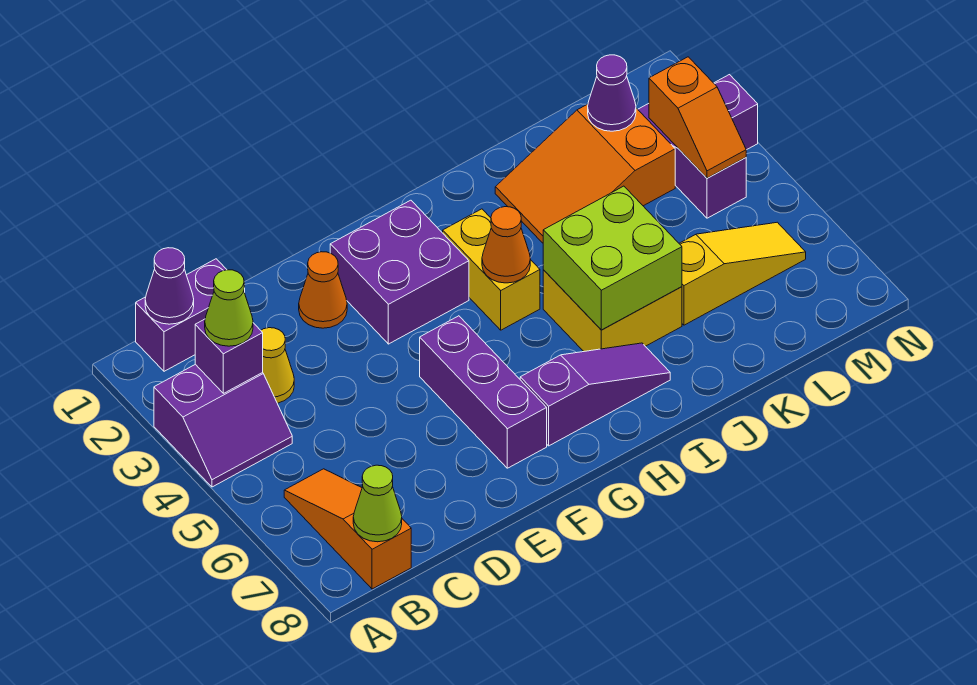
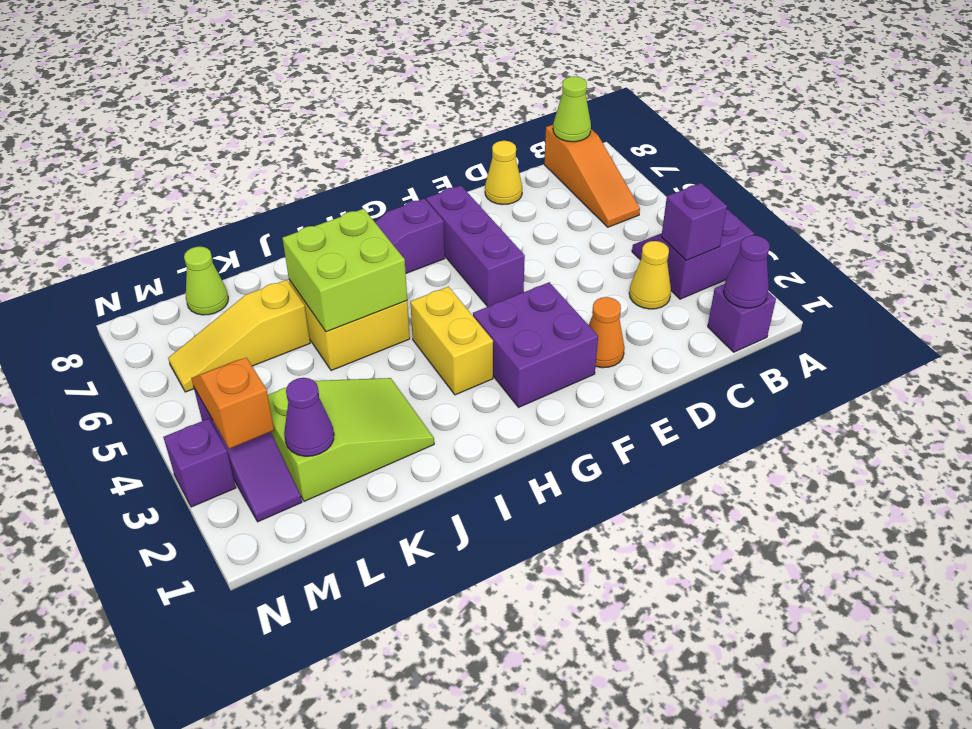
purple brick B1:C1 level 1 -> purple brick B1 level 1
lime cone B3 level 3 -> lime cone L8 level 1
none -> yellow cone D8 level 1
orange cone H4 level 2 -> none
orange slope J2:L3 level 1 top L -> lime slope J2:L3 level 1 top L

